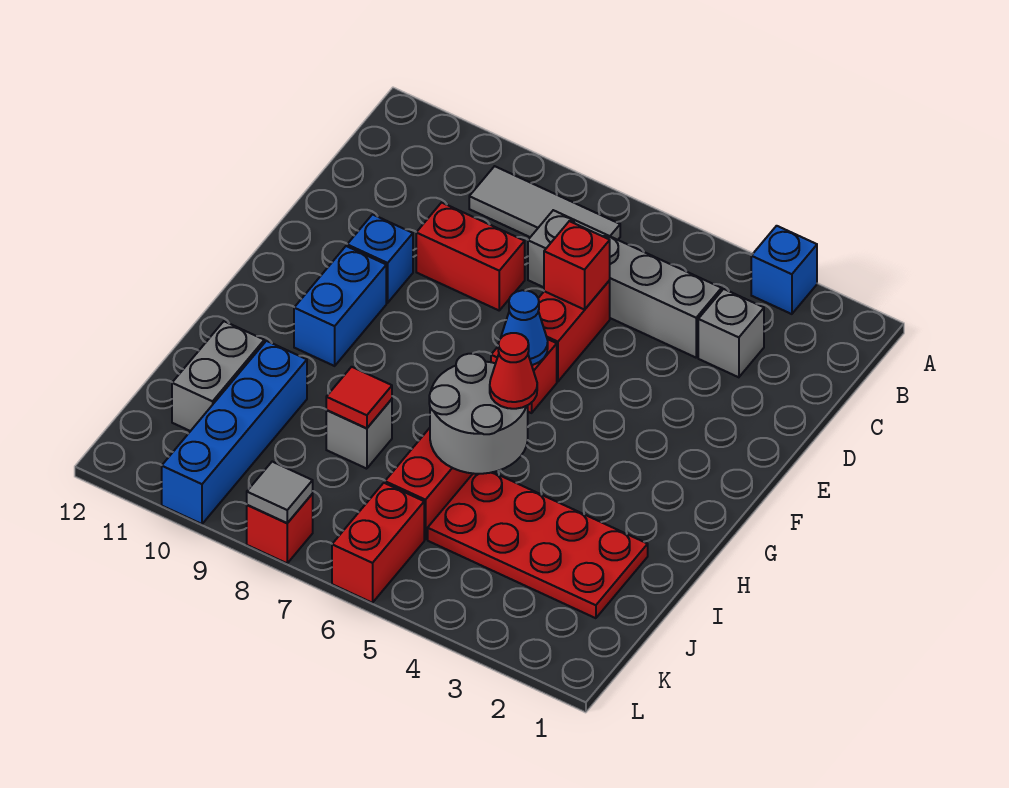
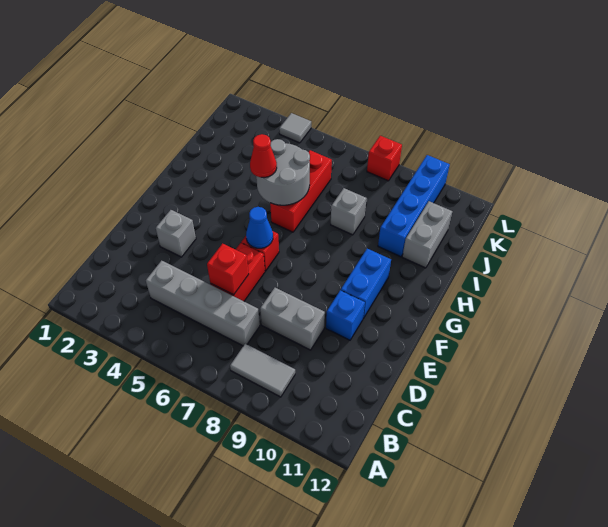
blue brick A3 level 1 -> none
grey tile B7:B9 level 1 -> grey tile B8:B9 level 1
grey brick C3 level 1 -> grey brick E3 level 1
red brick D8:D9 level 1 -> grey brick D8:D9 level 1
red plate I2:J5 level 1 -> none
red tile I8 level 2 -> none
red brick K6:L6 level 1 -> none
grey tile L8 level 2 -> grey tile L4 level 1

